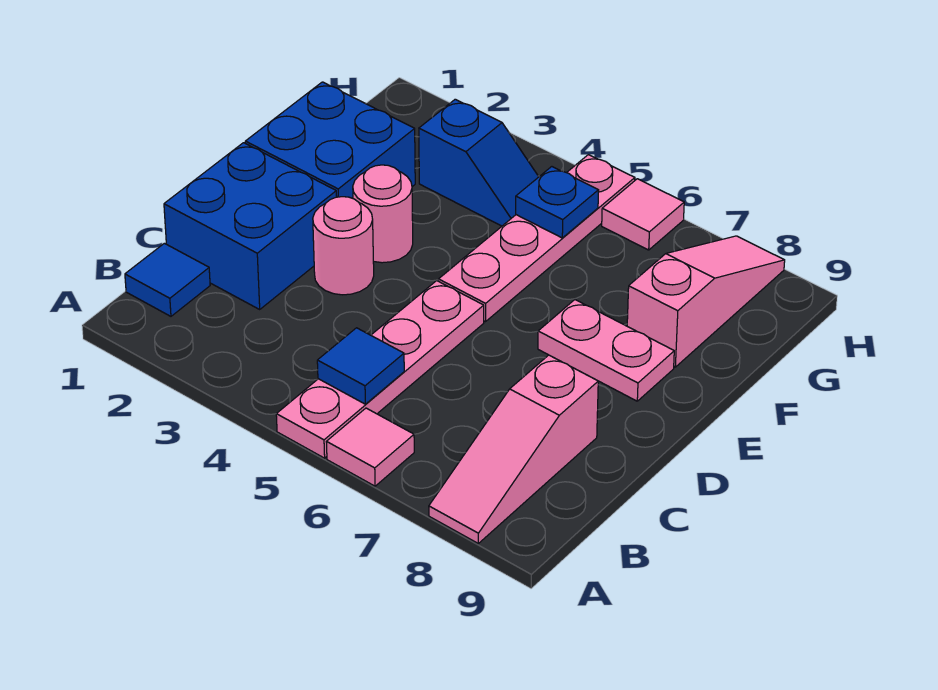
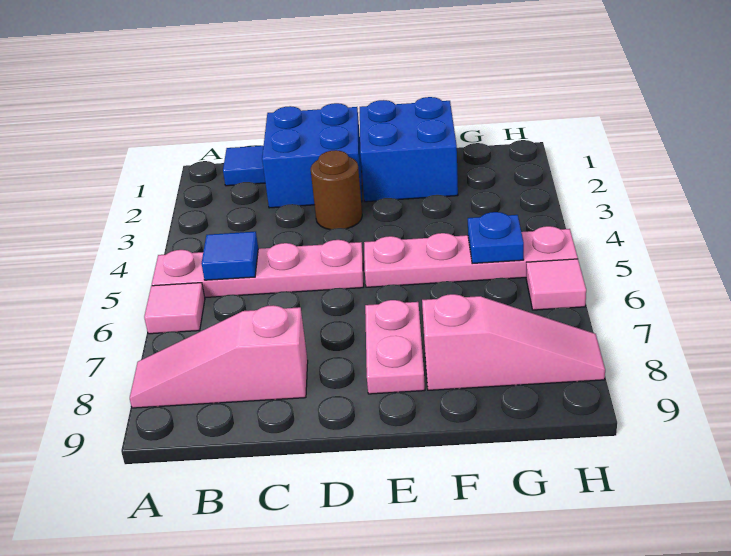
pink round brick D3 level 1 -> brown round brick D3 level 1
pink round brick E3 level 1 -> none
blue slope G3:G4 level 1 top 3 -> none

